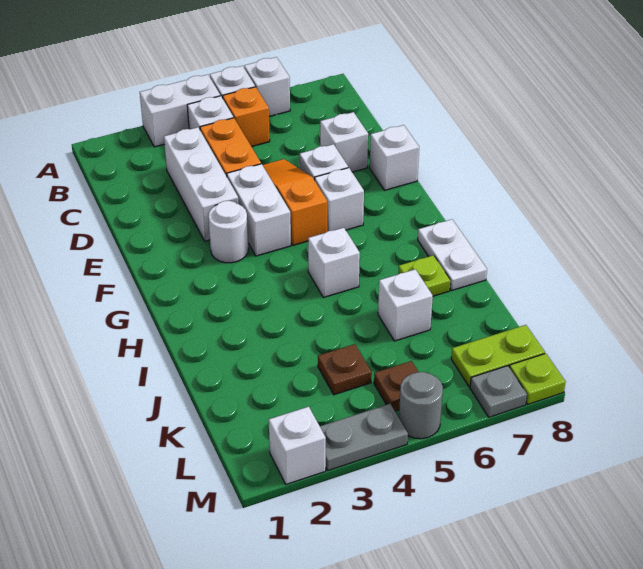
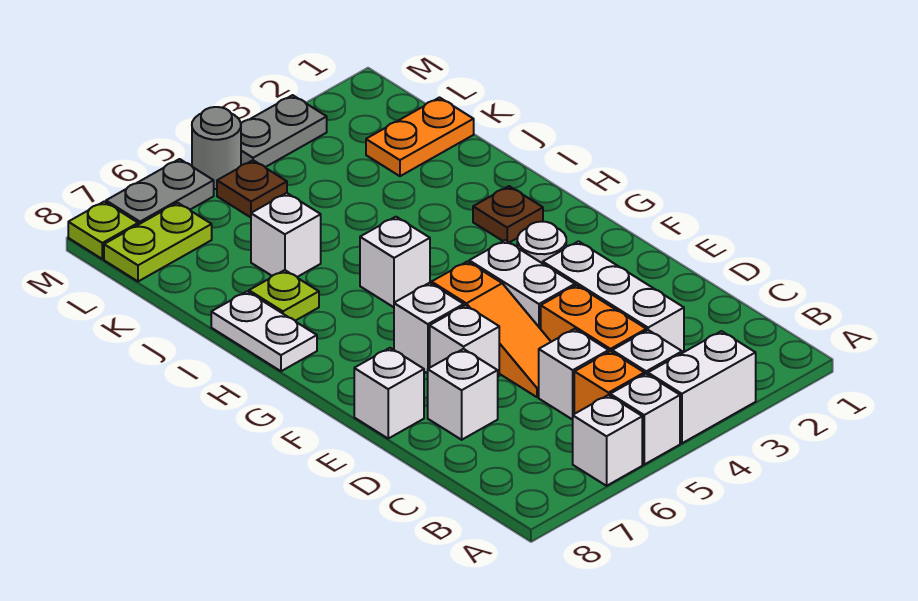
none -> orange plate K1:K2 level 1
brown plate K4 level 1 -> brown plate H2 level 1
white brick M2 level 1 -> white brick C5 level 1
grey plate M7 level 1 -> grey plate M6:M7 level 1

